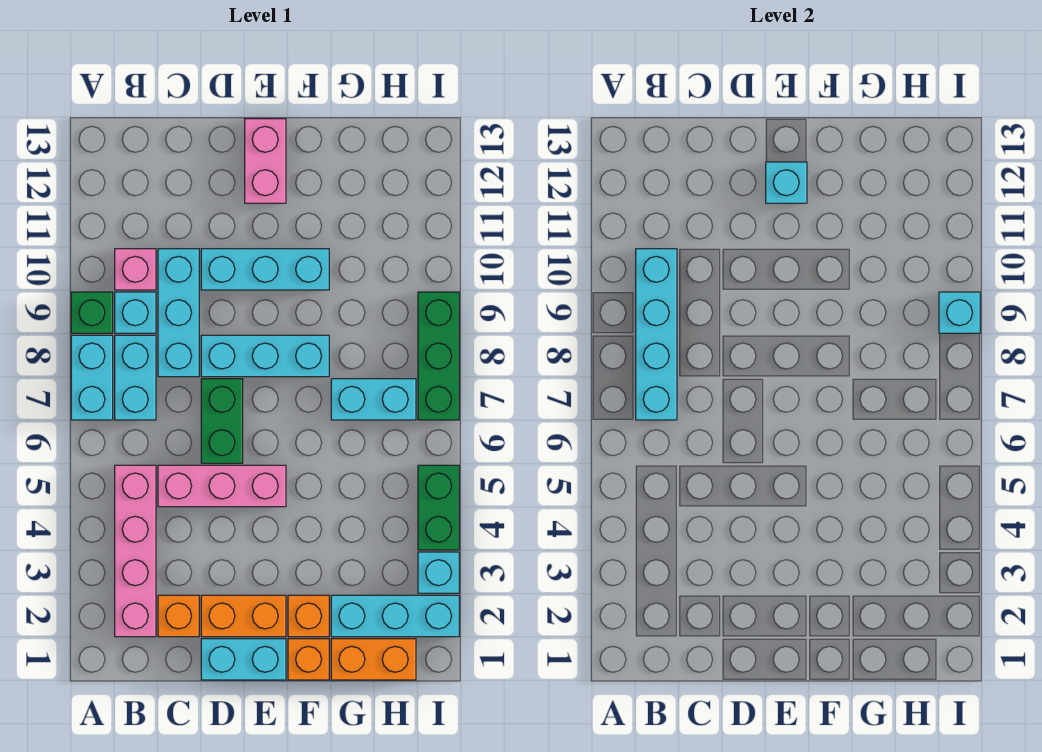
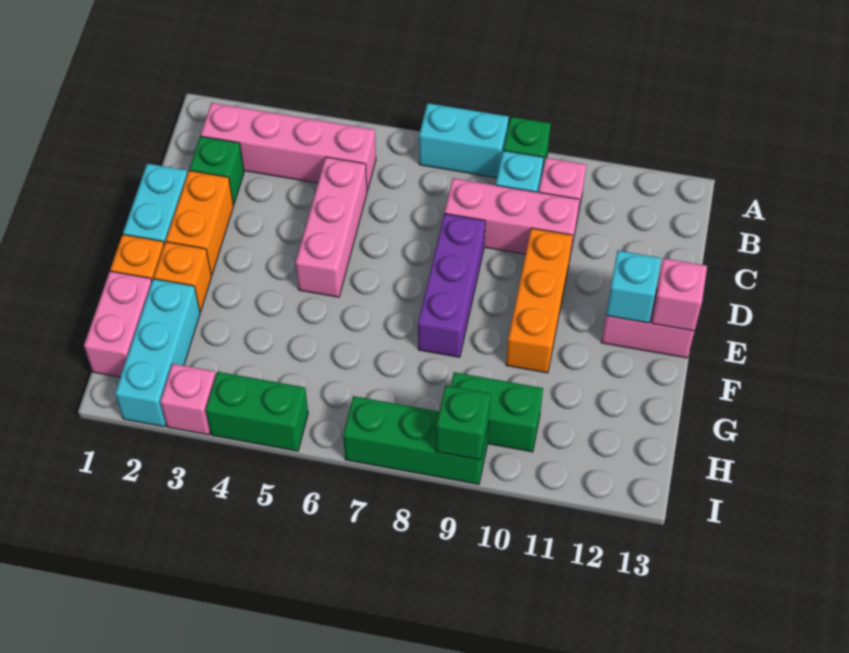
cyan brick B7:B8 level 1 -> none
cyan brick B7:B10 level 2 -> none
orange brick C2 level 1 -> green brick C2 level 1
cyan brick C8:C10 level 1 -> pink brick C8:C10 level 1
green brick D6:D7 level 1 -> green brick H9:H10 level 1
cyan brick D8:F8 level 1 -> purple brick D8:F8 level 1
cyan brick D10:F10 level 1 -> orange brick D10:F10 level 1
none -> pink brick E13 level 2
orange brick G1:H1 level 1 -> pink brick G1:H1 level 1
cyan brick G7:H7 level 1 -> none
cyan brick I3 level 1 -> pink brick I3 level 1
cyan brick I9 level 2 -> green brick I9 level 2

